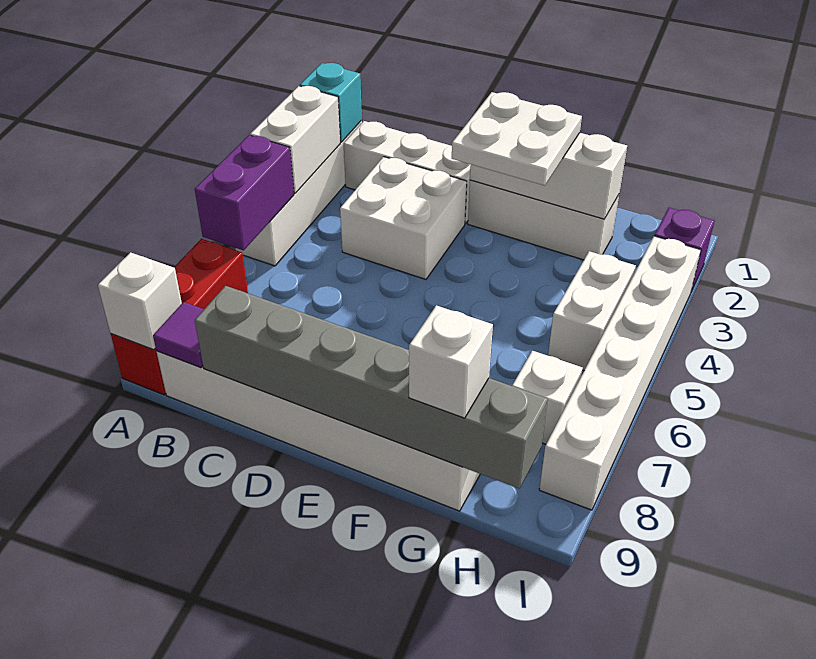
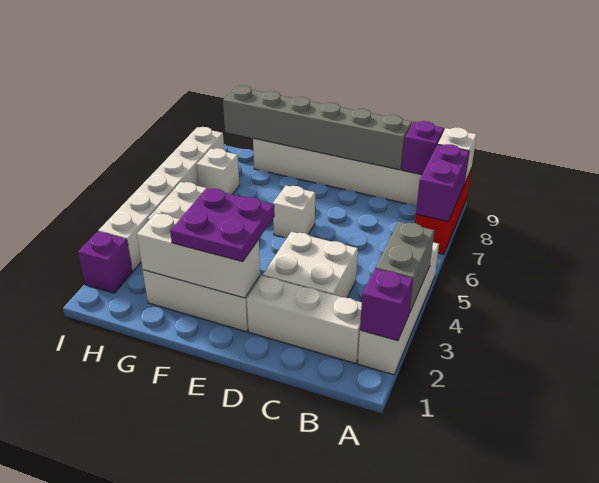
cyan brick A2 level 2 -> purple brick A2 level 2
white brick A3:A4 level 2 -> grey brick A3:A4 level 2
purple brick A5:A6 level 2 -> purple brick A7:A8 level 2
purple tile B9 level 2 -> purple brick B9 level 2
white plate E2:F3 level 3 -> purple plate E2:F3 level 3
white brick G9 level 3 -> white brick E6 level 1

